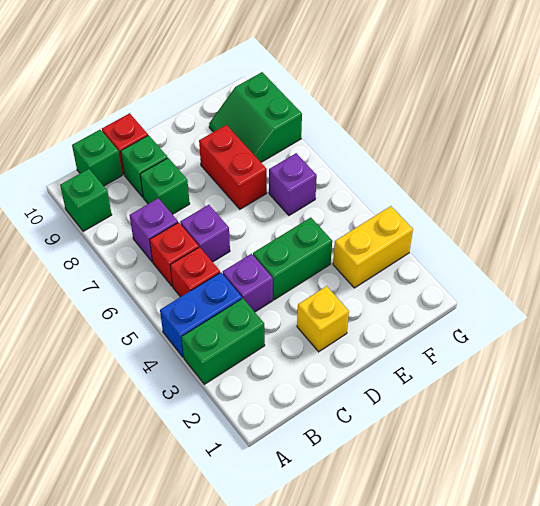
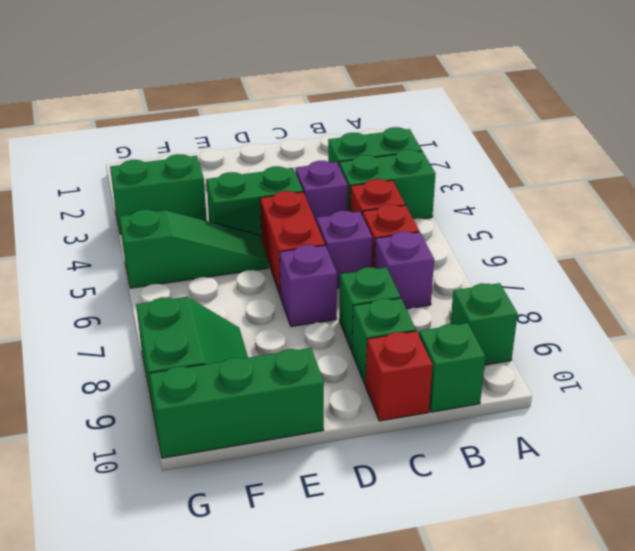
blue brick A4:B4 level 1 -> green brick A4:B4 level 1
yellow brick D2 level 1 -> none
none -> green slope E5:G5 level 1 top G
red brick E7:E8 level 1 -> red brick D5:D6 level 1
none -> green brick E10:G10 level 1
yellow brick F3:G3 level 1 -> green brick F3:G3 level 1
purple brick F6 level 1 -> purple brick D7 level 1

